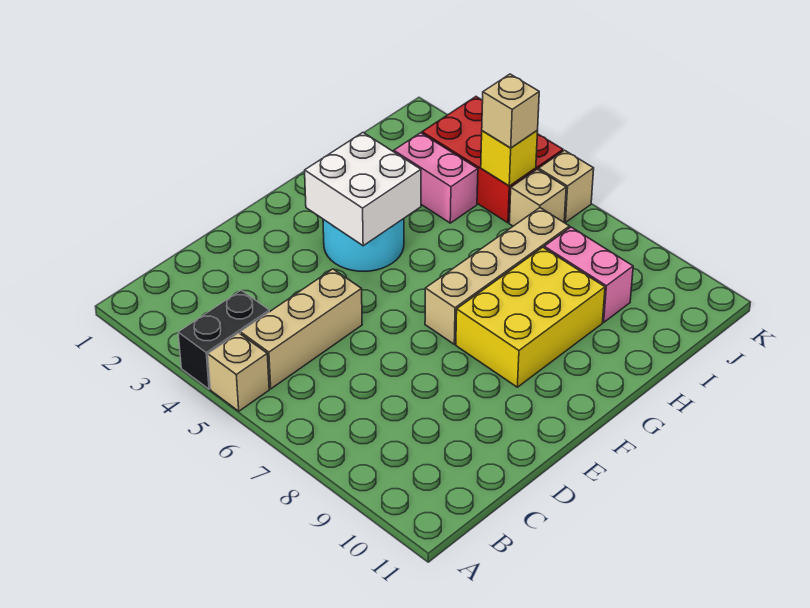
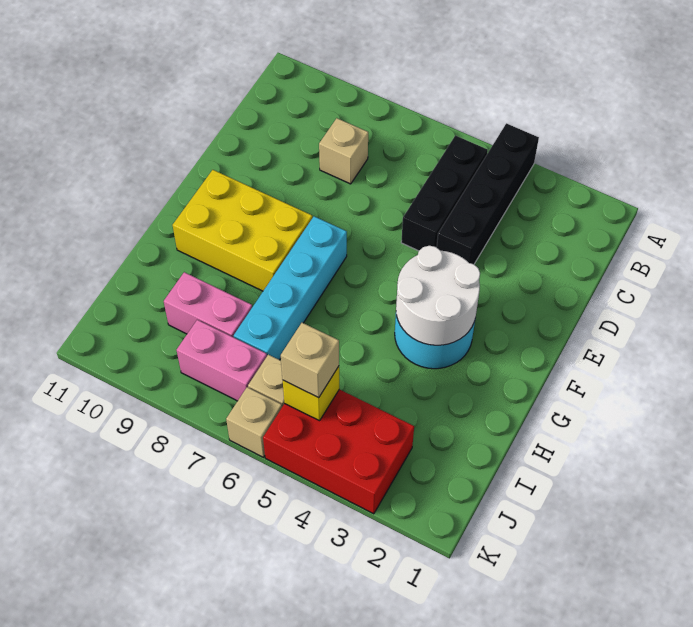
black brick A4:B4 level 1 -> black brick A4:D4 level 1
tan brick A5 level 1 -> tan brick C8 level 1
tan brick B5:D5 level 1 -> black brick B5:D5 level 1
white brick F3:G4 level 2 -> white round brick F3:G4 level 2
tan brick F7:I7 level 1 -> cyan brick F7:I7 level 1
yellow brick F8:H9 level 1 -> yellow brick F8:G10 level 1
pink brick I3:I4 level 1 -> pink brick J7:J8 level 1

